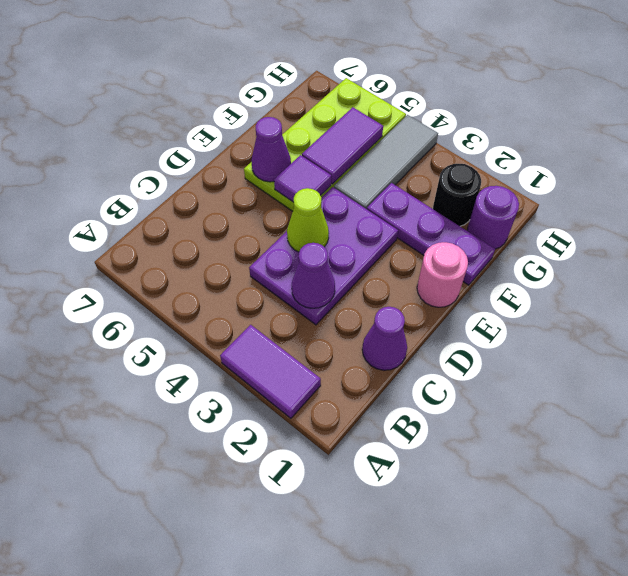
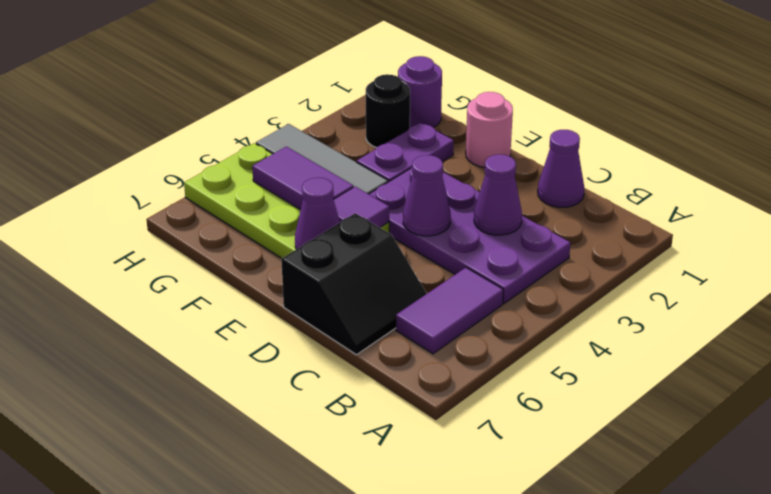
purple tile A2:A3 level 1 -> purple tile B5:B6 level 1
purple plate C3:E4 level 1 -> purple plate B3:E4 level 1
none -> black slope C6:D7 level 1 top D
lime cone D4 level 2 -> purple cone D4 level 2
purple plate F1:F3 level 1 -> purple plate F2:F3 level 1

